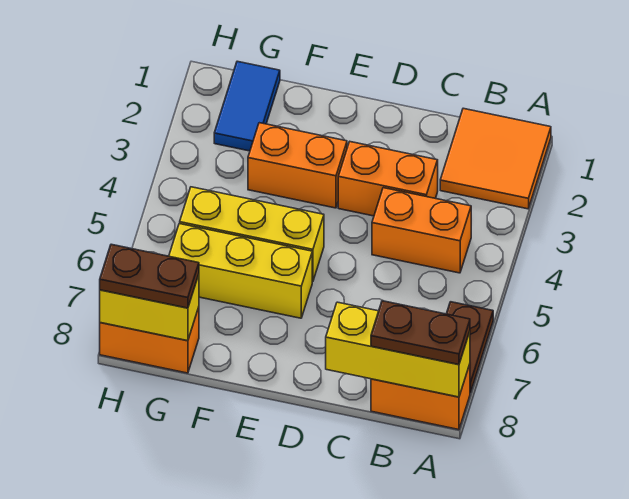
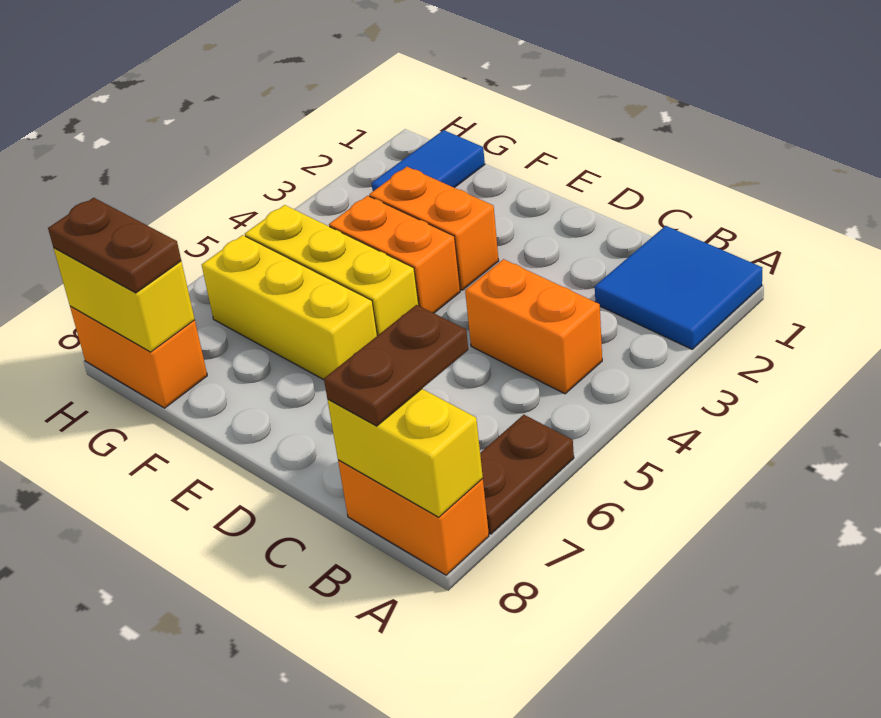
orange tile A1:B2 level 1 -> blue tile A1:B2 level 1
yellow brick A8:C8 level 2 -> yellow brick A8:B8 level 2
brown plate A8:B8 level 3 -> brown plate B7:B8 level 3
orange brick C3:D3 level 1 -> orange brick E4:F4 level 1

